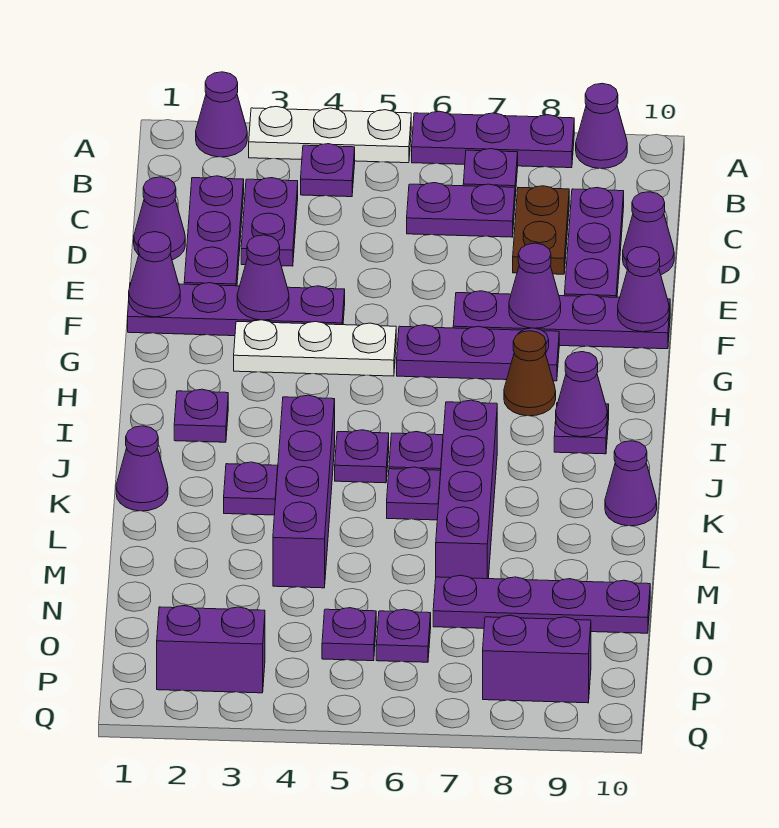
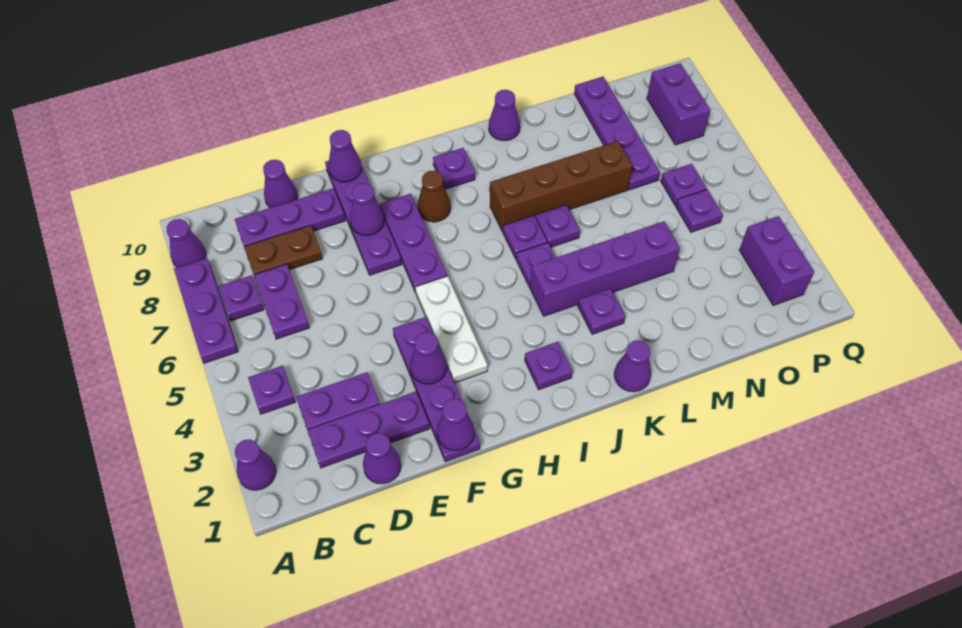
white plate A3:A5 level 1 -> none
purple cone I9 level 2 -> none
purple brick J7:M7 level 1 -> brown brick J7:M7 level 1

